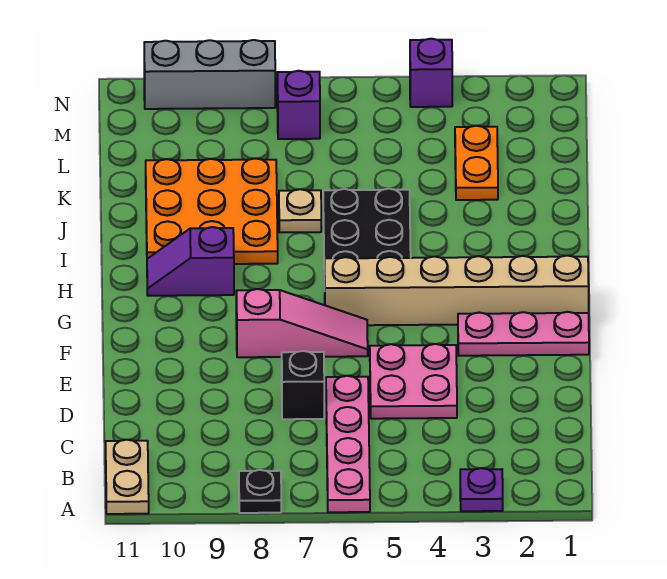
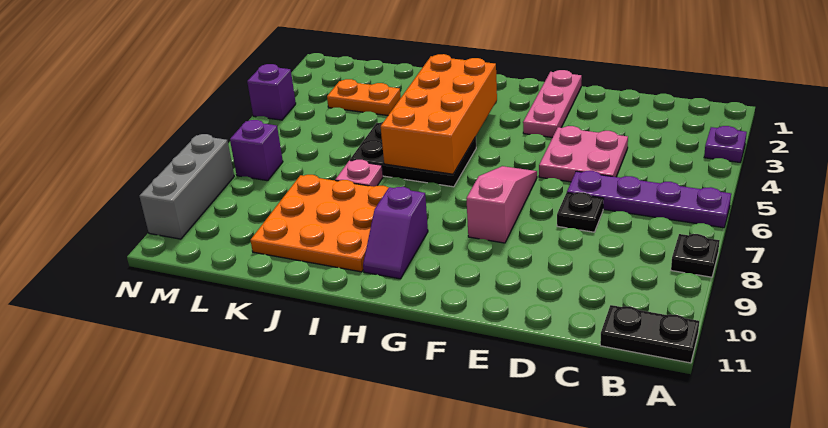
pink plate A6:D6 level 1 -> purple plate A6:D6 level 1
tan plate A11:B11 level 1 -> black plate A11:B11 level 1
black brick D7 level 1 -> black plate D7 level 1
tan brick G1:G6 level 1 -> none
none -> orange brick H3:I6 level 2
tan plate J7 level 1 -> pink plate J7 level 1

